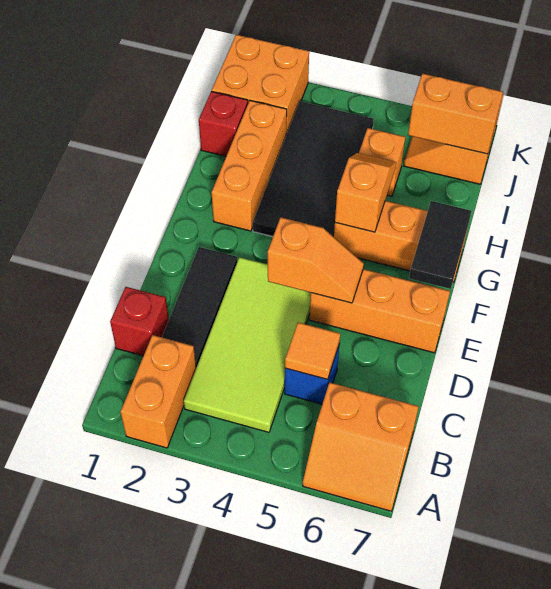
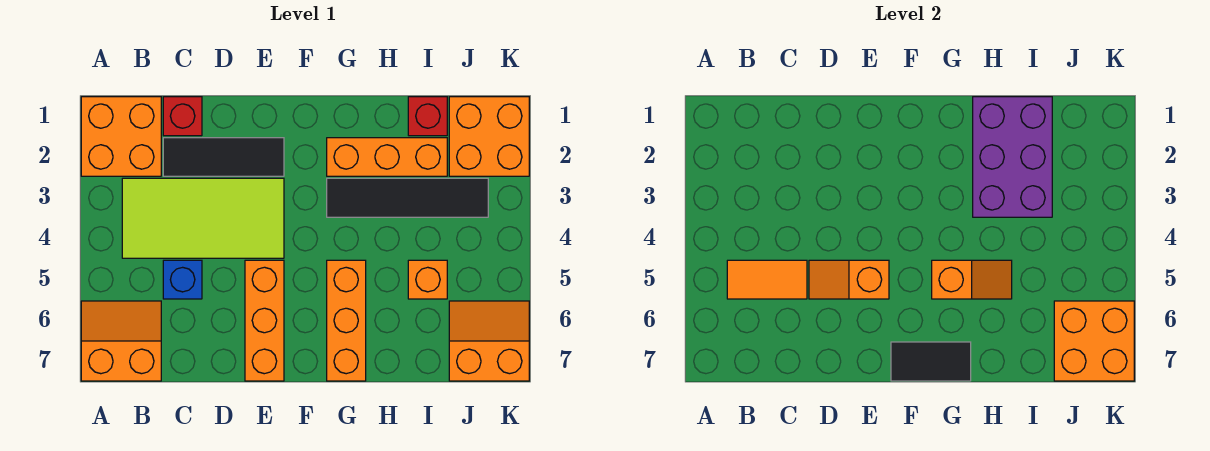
orange brick A2:B2 level 1 -> orange brick A1:B2 level 1
orange slope A6:B7 level 1 top B -> orange slope A6:B7 level 1 top 7
orange tile C5 level 2 -> orange tile B5:C5 level 2
orange slope E4:E5 level 2 top 4 -> orange slope D5:E5 level 2 top E
black tile G3:J4 level 1 -> black tile G3:J3 level 1
none -> purple brick H1:I3 level 2
orange brick J6:J7 level 2 -> orange brick J6:K7 level 2

